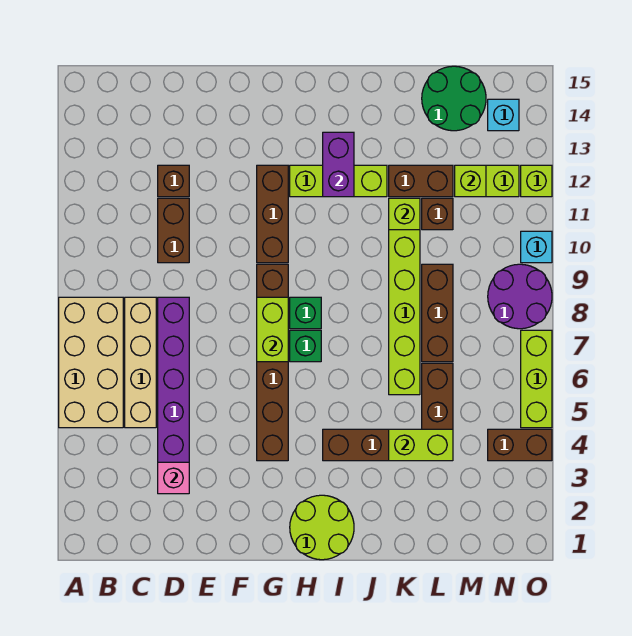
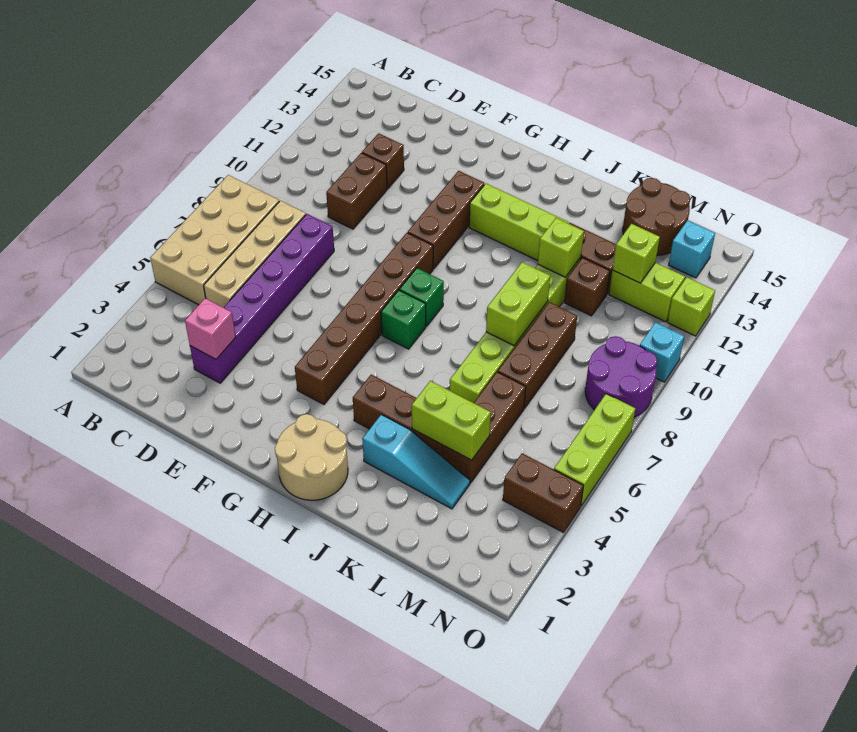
lime brick G7:G8 level 2 -> lime brick K8:K9 level 2
lime round brick H1:I2 level 1 -> tan round brick H1:I2 level 1
purple brick I12:I13 level 2 -> none
none -> cyan slope J3:L3 level 1 top J
green round brick L14:M15 level 1 -> brown round brick L14:M15 level 1

